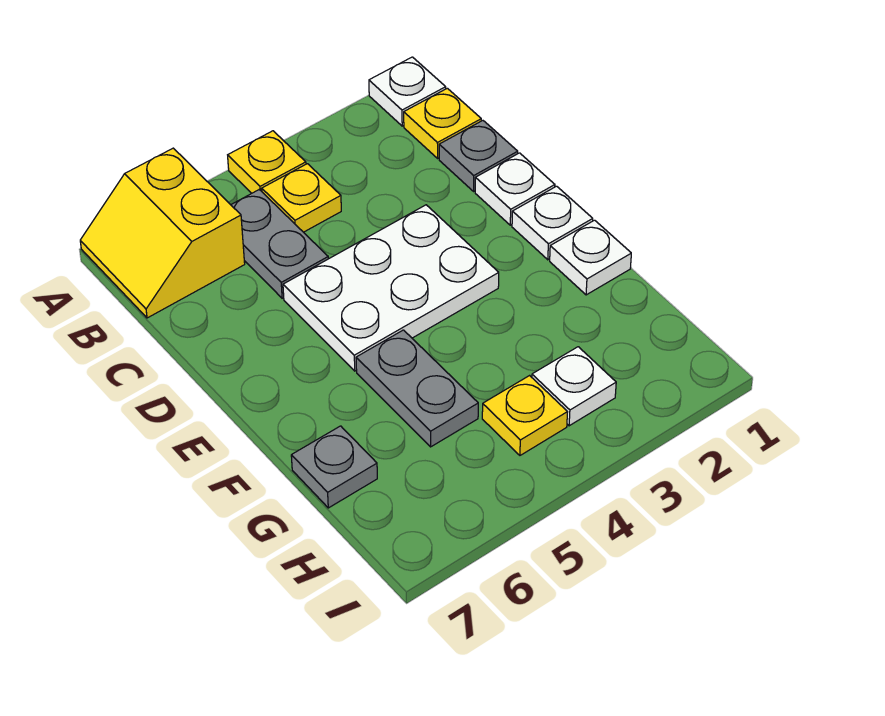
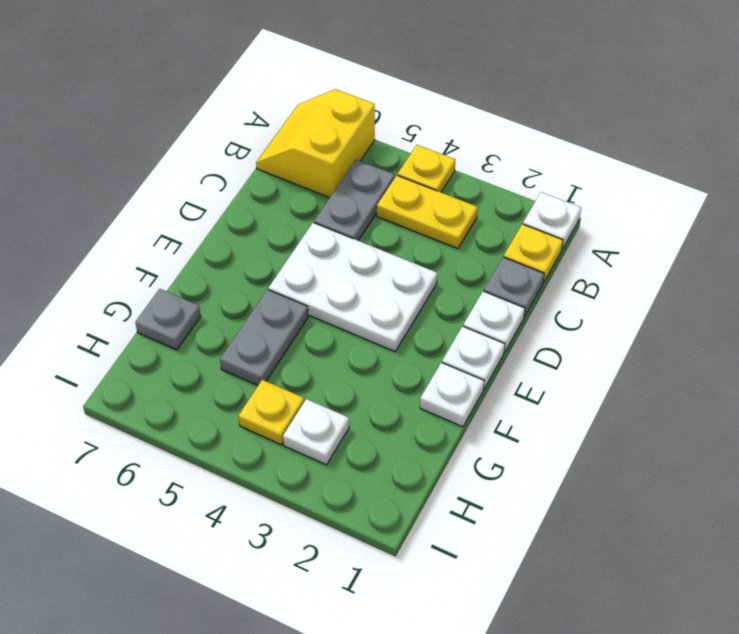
yellow plate B4 level 1 -> yellow plate B3:B4 level 1

